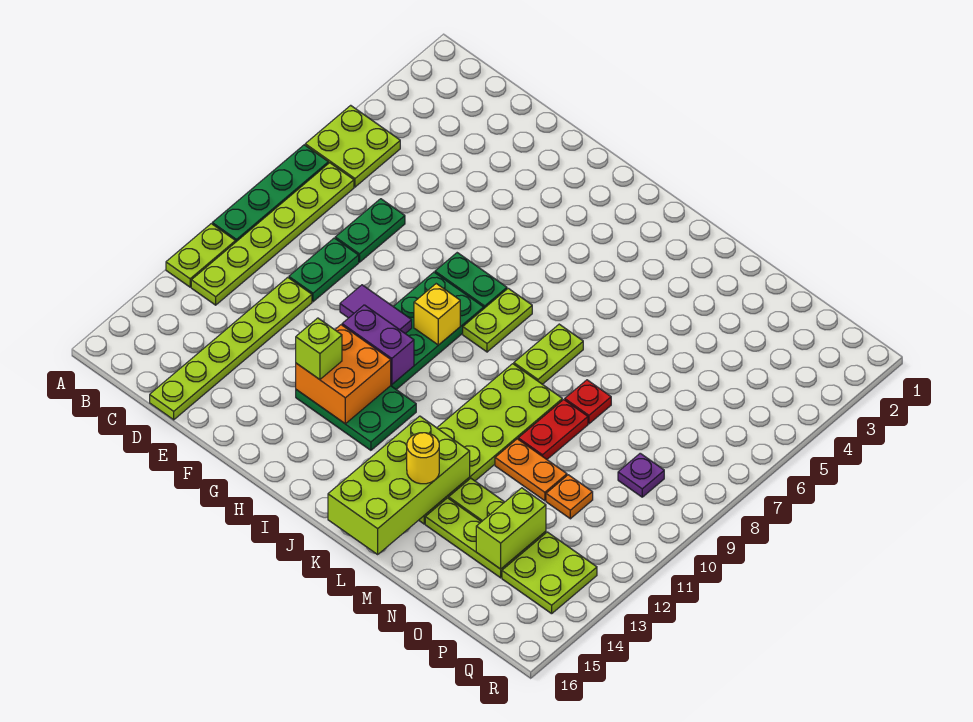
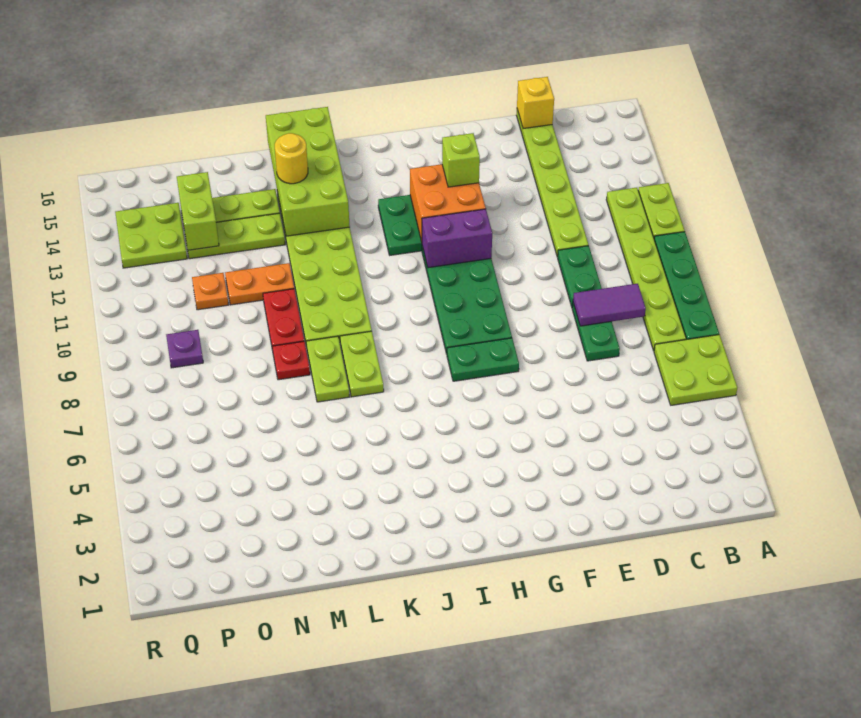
purple tile F10:G10 level 2 -> purple tile C8:D8 level 2
yellow brick H9 level 2 -> yellow brick D16 level 2
lime plate I7:I8 level 1 -> lime plate L7:L8 level 1

